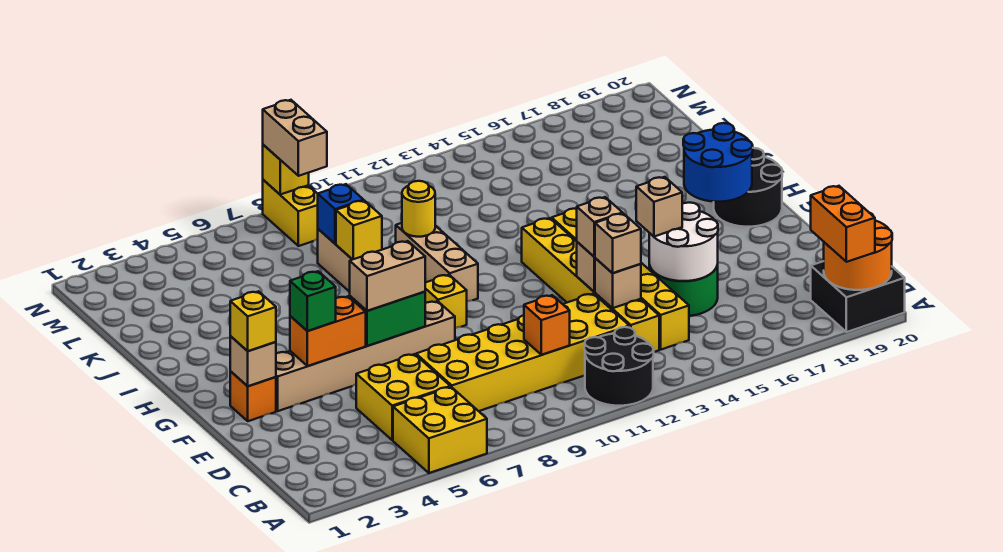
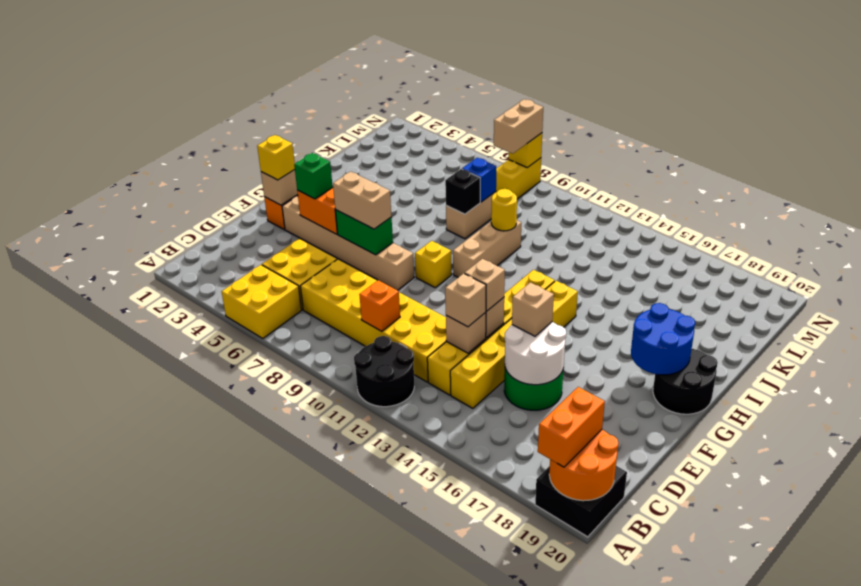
yellow brick J8 level 2 -> black brick J8 level 2

